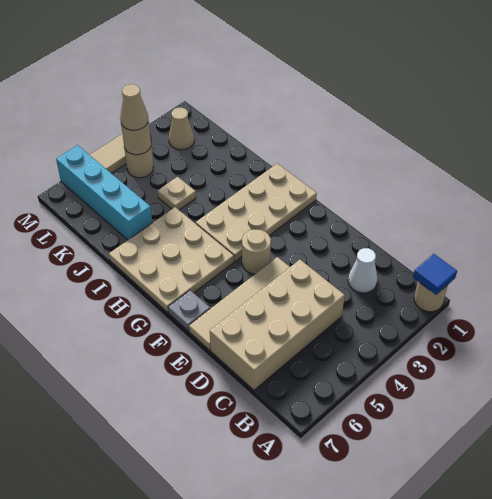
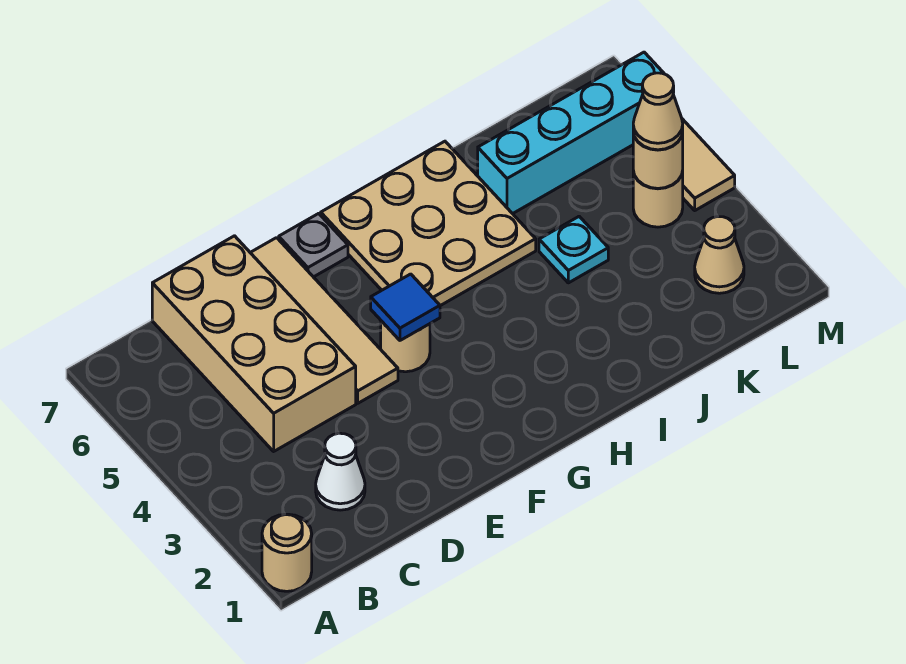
blue tile A1 level 2 -> blue tile F4 level 2
tan plate G1:H4 level 1 -> none
tan plate J4 level 1 -> cyan plate J4 level 1

